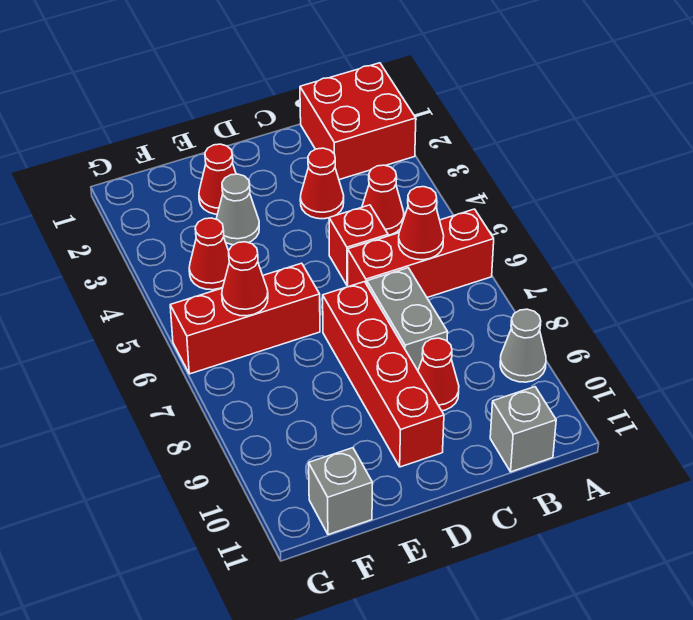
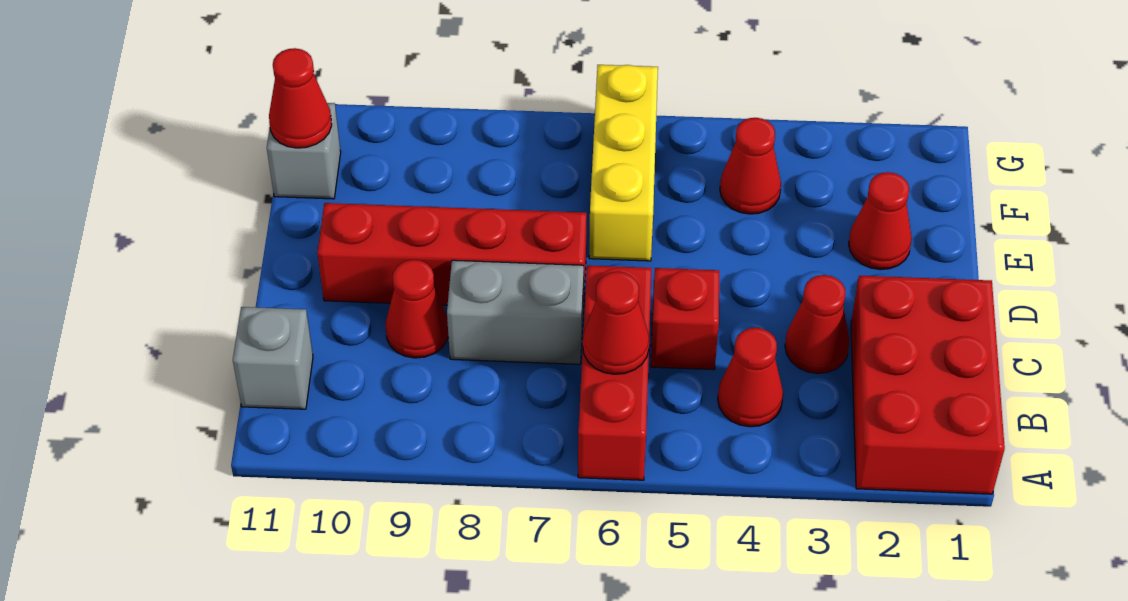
red brick A1:B2 level 1 -> red brick A1:C2 level 1
grey cone A9 level 1 -> none
grey cone E3 level 1 -> none
red brick E6:G6 level 1 -> yellow brick E6:G6 level 1
red cone F6 level 2 -> red cone F11 level 2

